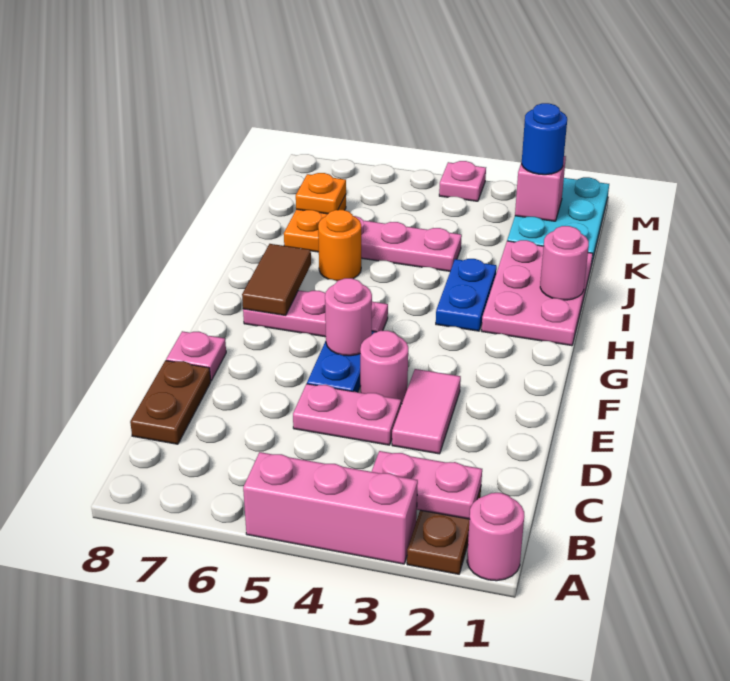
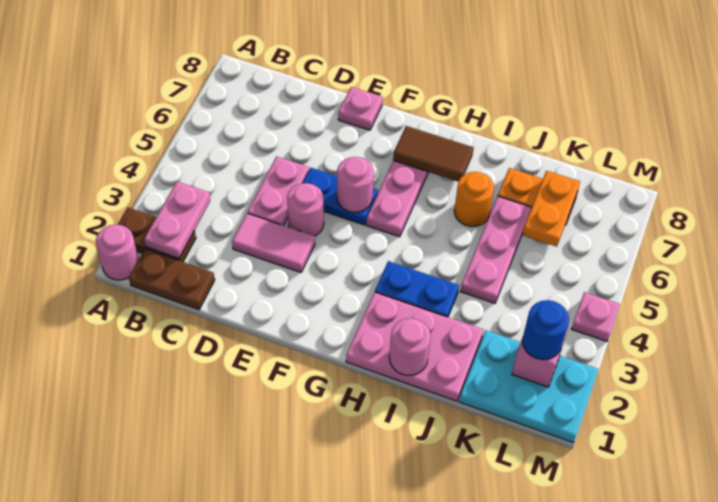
pink brick A3:A5 level 1 -> none
brown plate C8:D8 level 1 -> brown plate B1:C1 level 1
orange plate K7 level 2 -> orange plate K6:K7 level 2

